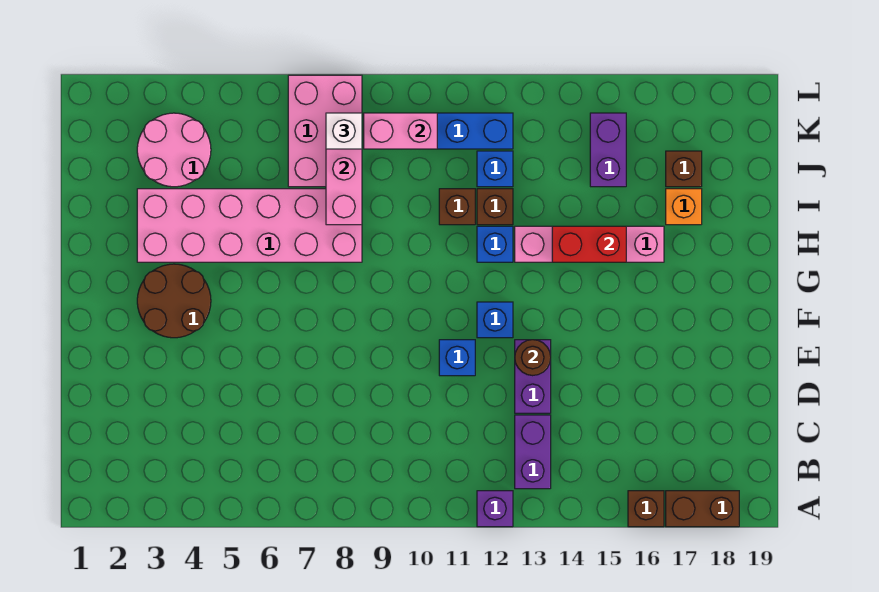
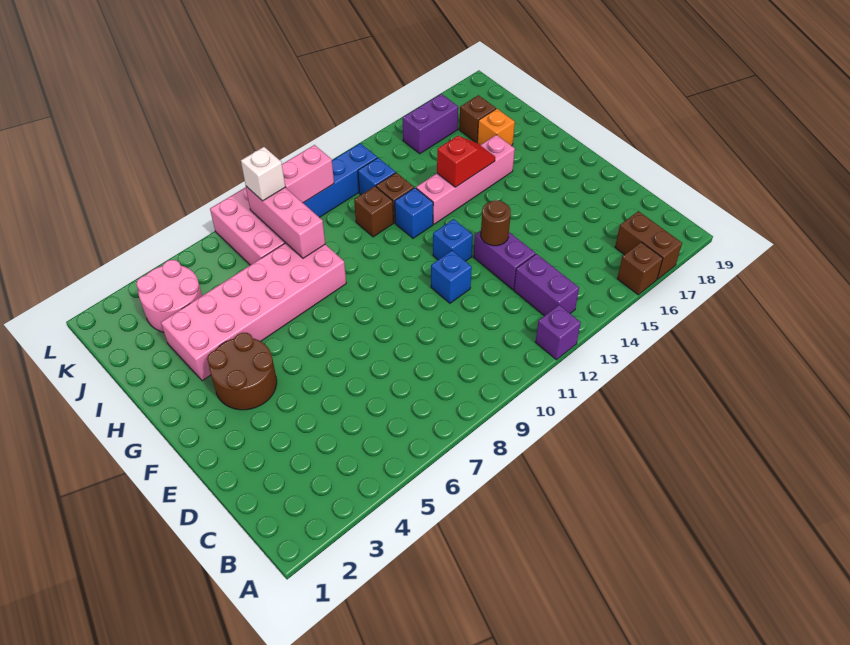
brown brick A17:A18 level 1 -> brown brick A17:B17 level 1
red brick H14:H15 level 2 -> red slope H14:H15 level 2 top 14
purple brick J15:K15 level 1 -> purple brick K15:K16 level 1

